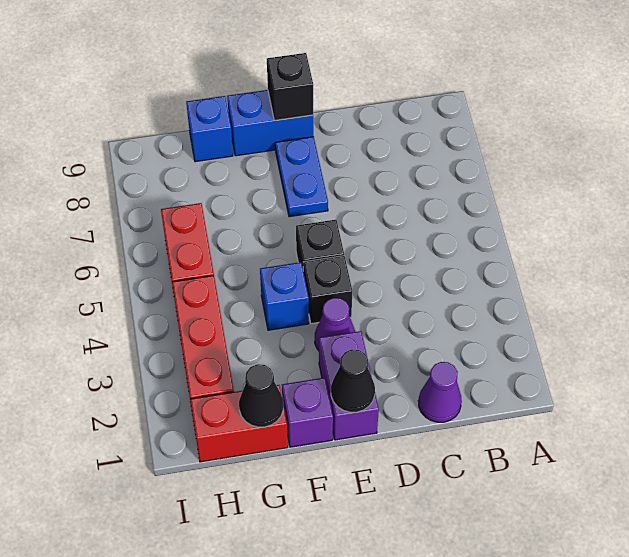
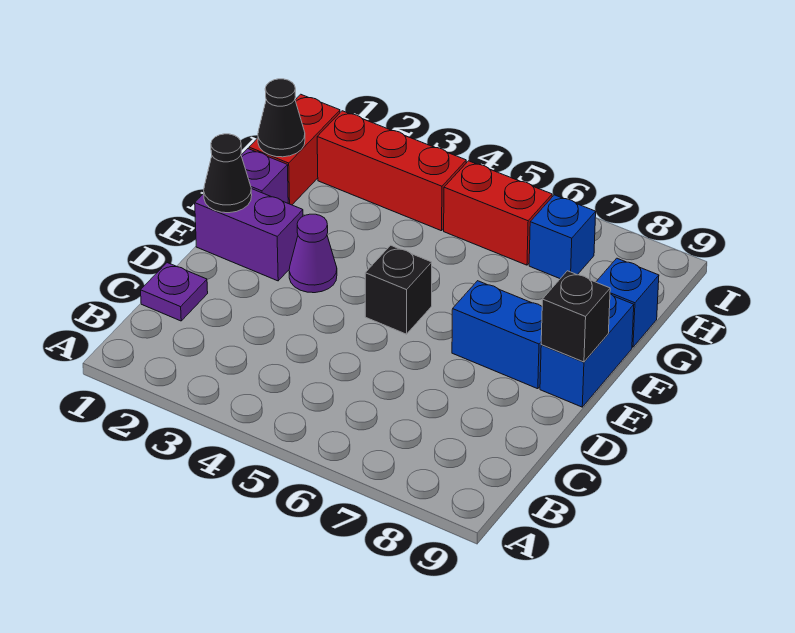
purple cone C1 level 1 -> purple plate C1 level 1
black brick E4 level 1 -> none
blue plate E7:E8 level 1 -> blue brick E7:E8 level 1
blue brick F4 level 1 -> blue brick H7 level 1

